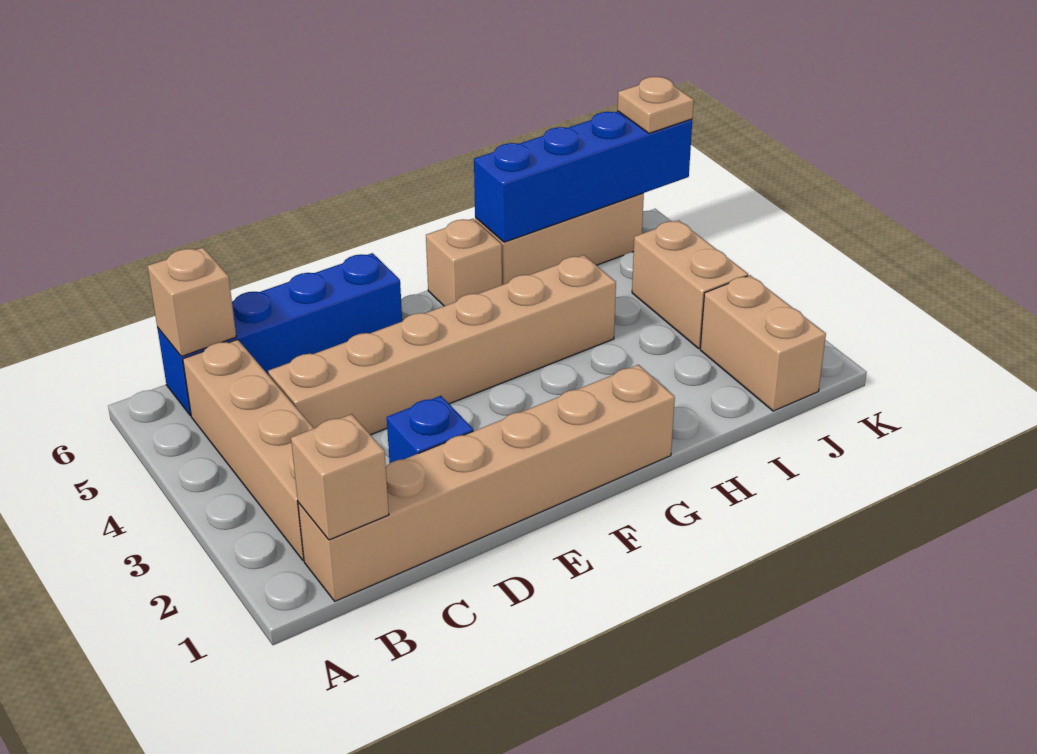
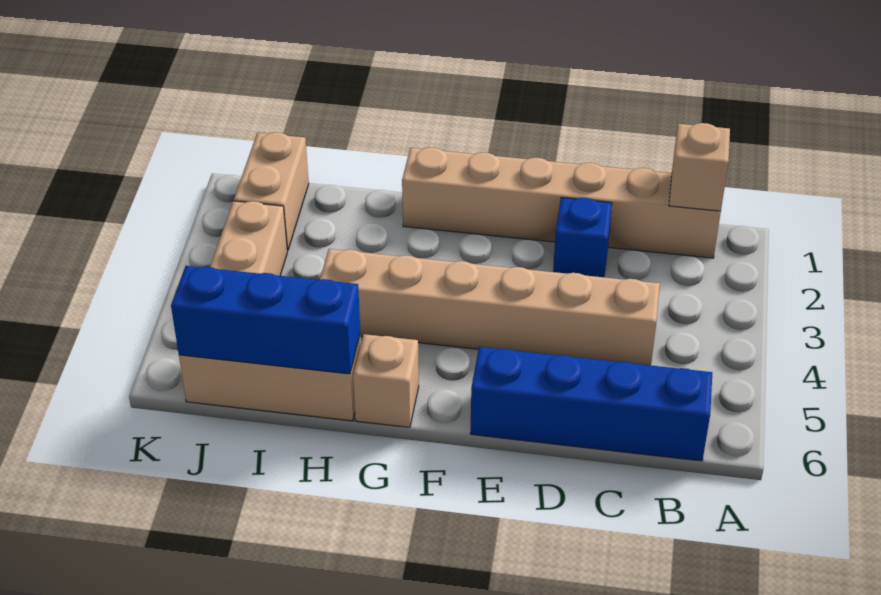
tan brick B2:B5 level 1 -> none
tan brick B6 level 2 -> none
blue brick H6:K6 level 2 -> blue brick H6:J6 level 2
tan plate K6 level 3 -> none

